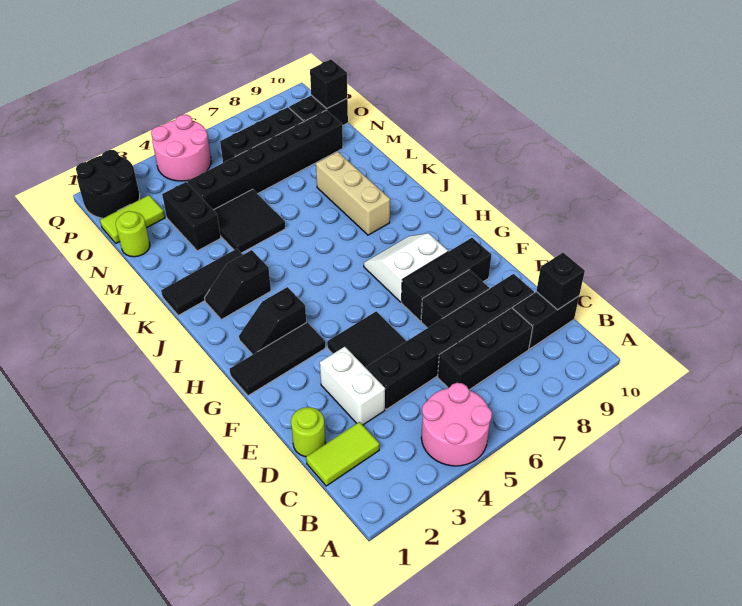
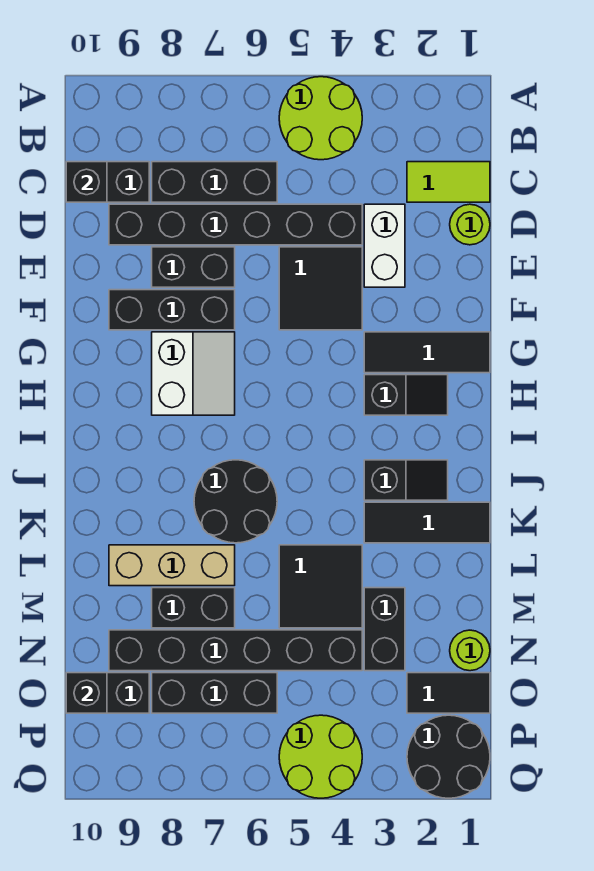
pink round brick A4:B5 level 1 -> lime round brick A4:B5 level 1
white slope G7:H8 level 1 top G -> white slope G7:H8 level 1 top 8
none -> black round brick J6:K7 level 1
tan brick J8:L8 level 1 -> tan brick L7:L9 level 1
none -> black brick M7:M8 level 1
lime tile O1:O2 level 1 -> black tile O1:O2 level 1
pink round brick P4:Q5 level 1 -> lime round brick P4:Q5 level 1

